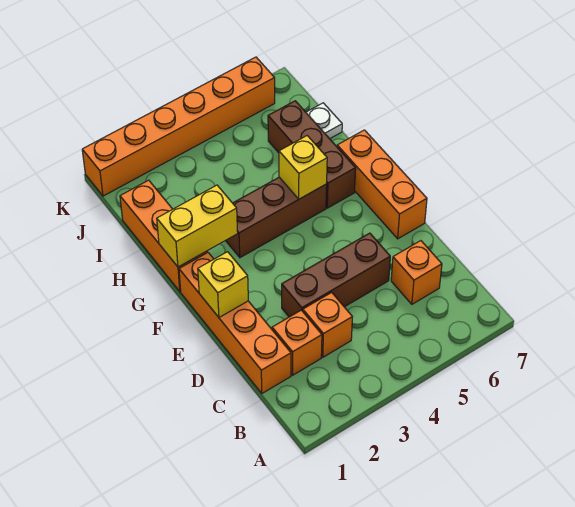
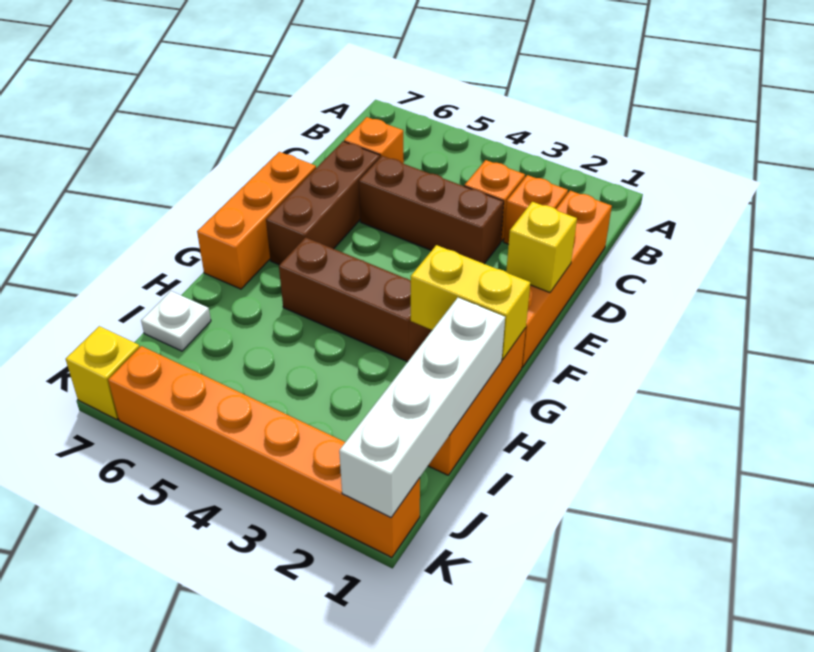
yellow brick G5 level 2 -> yellow brick K7 level 1
brown brick G6:I6 level 1 -> brown brick D6:F6 level 1
none -> white brick H1:K1 level 2

